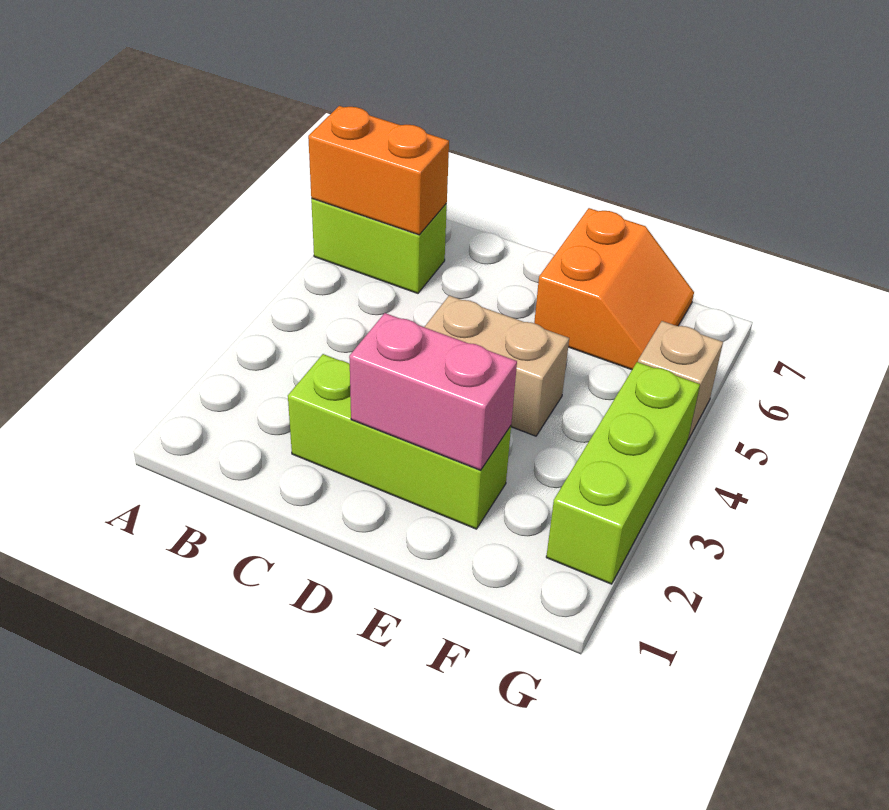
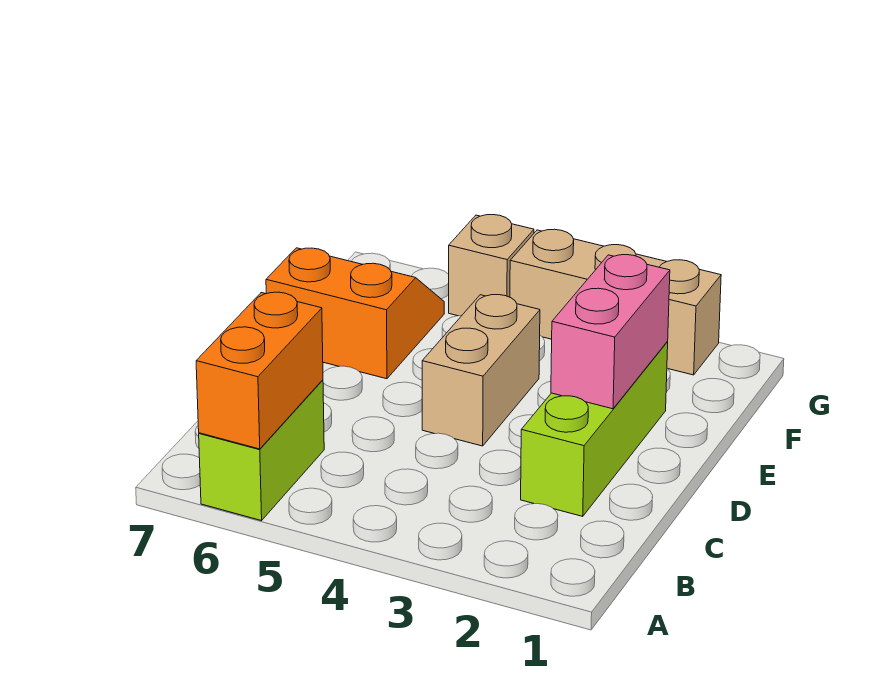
lime brick G2:G4 level 1 -> tan brick G2:G4 level 1

